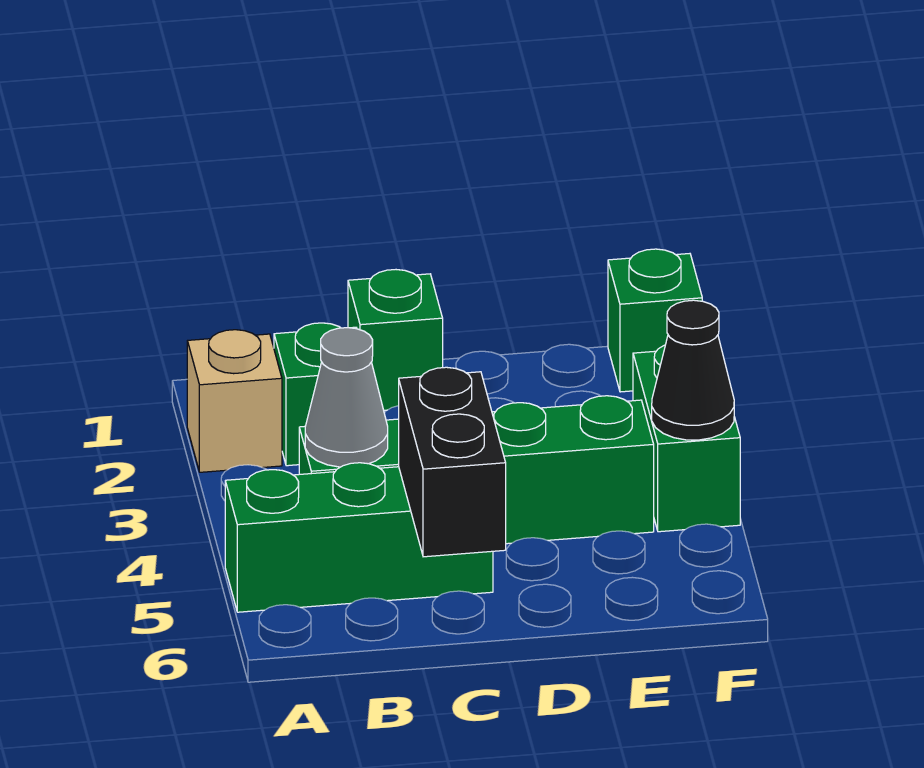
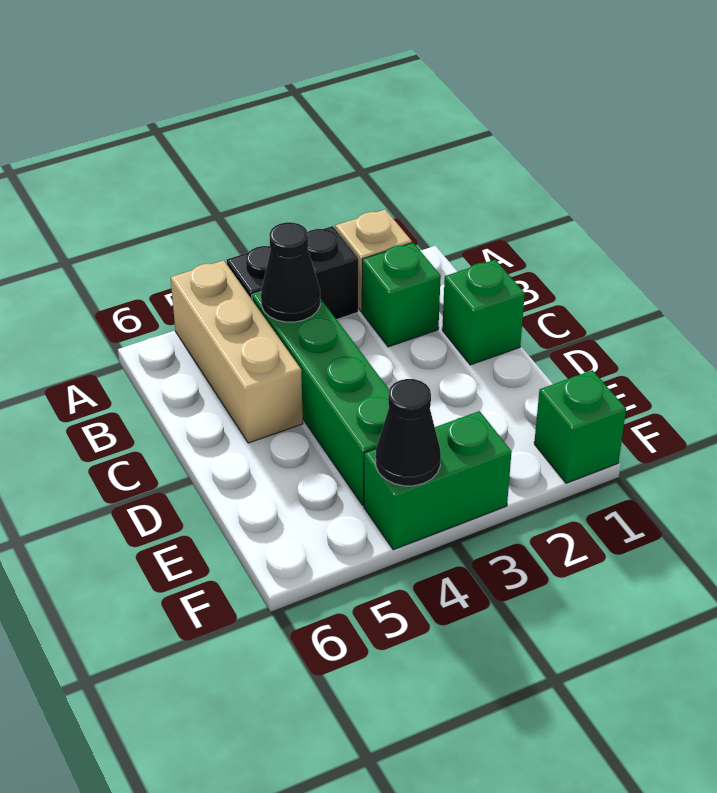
green brick A5:C5 level 1 -> tan brick A5:C5 level 1
grey cone B4 level 2 -> black cone B4 level 2
black brick C5:C6 level 2 -> black brick A3:A4 level 1

